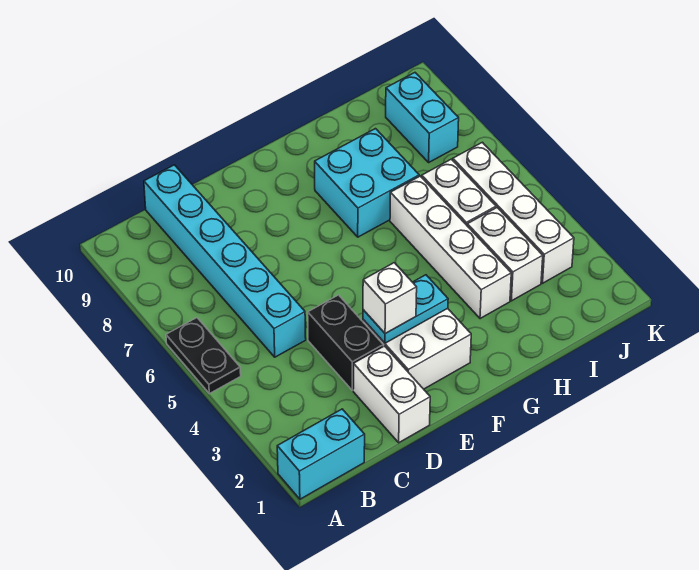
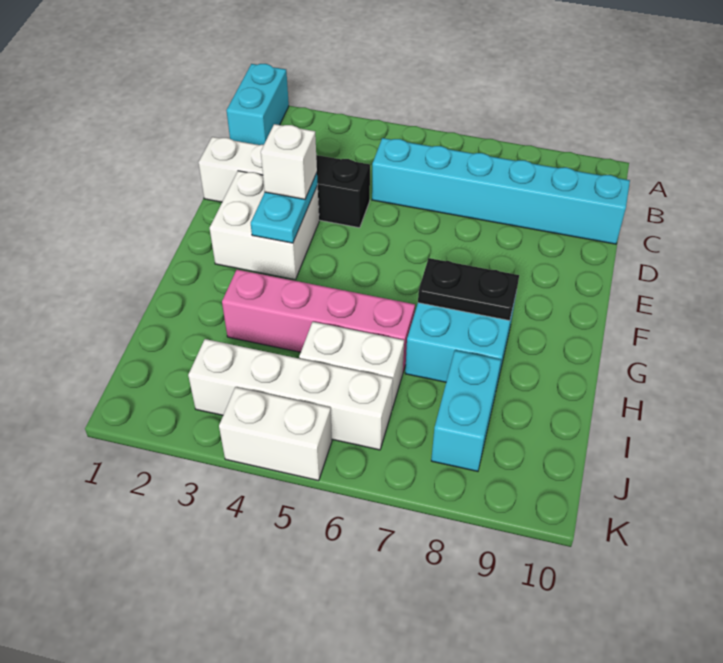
black plate A5:A6 level 1 -> black plate G7:G8 level 2
white brick H3:H6 level 1 -> pink brick H3:H6 level 1
white brick I3:I4 level 1 -> white brick K4:K5 level 1
cyan brick J8:J9 level 1 -> cyan brick I8:J8 level 1

